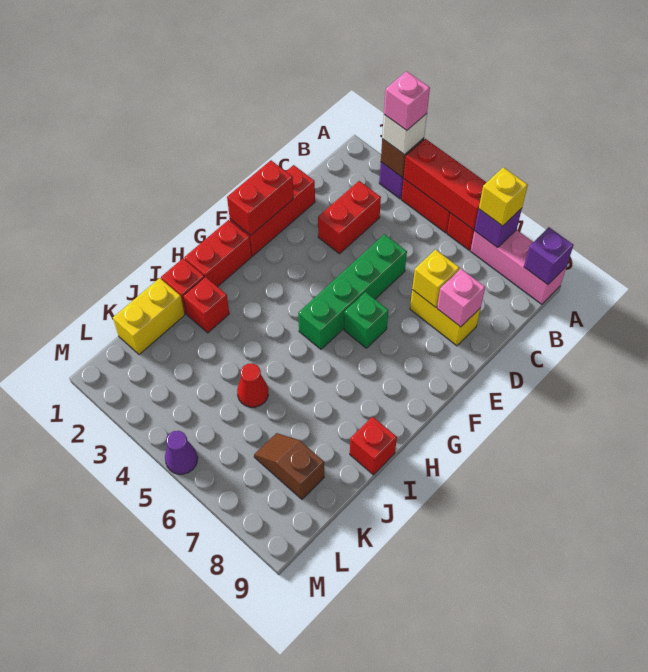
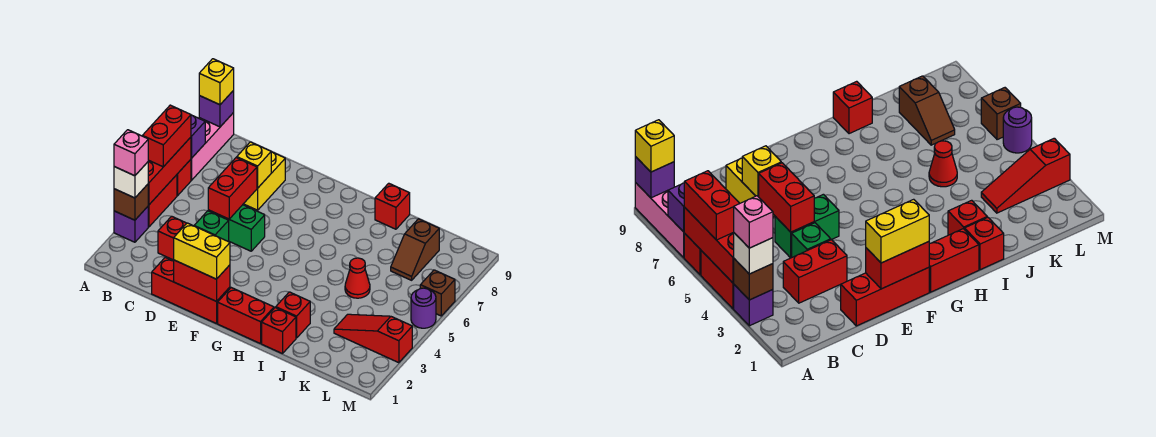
none -> red brick A5:A6 level 3
yellow brick A7 level 3 -> yellow brick A9 level 3
green brick D5:G5 level 1 -> green brick D5:E5 level 1
none -> red brick D5:D6 level 2
pink brick D8 level 2 -> none
green brick F6 level 1 -> green brick D4 level 1
yellow brick J1:K1 level 1 -> yellow brick E1:F1 level 3
none -> red slope K3:M3 level 1 top M
purple cone M5 level 1 -> purple round brick M5 level 1
none -> brown brick M6 level 1

